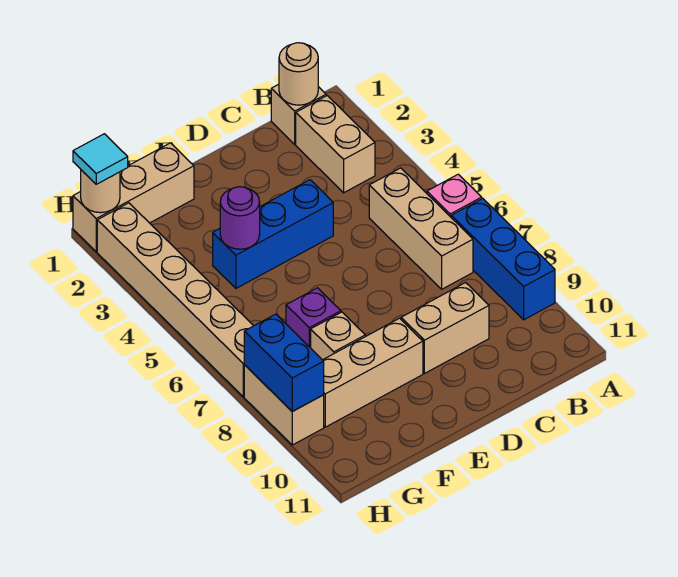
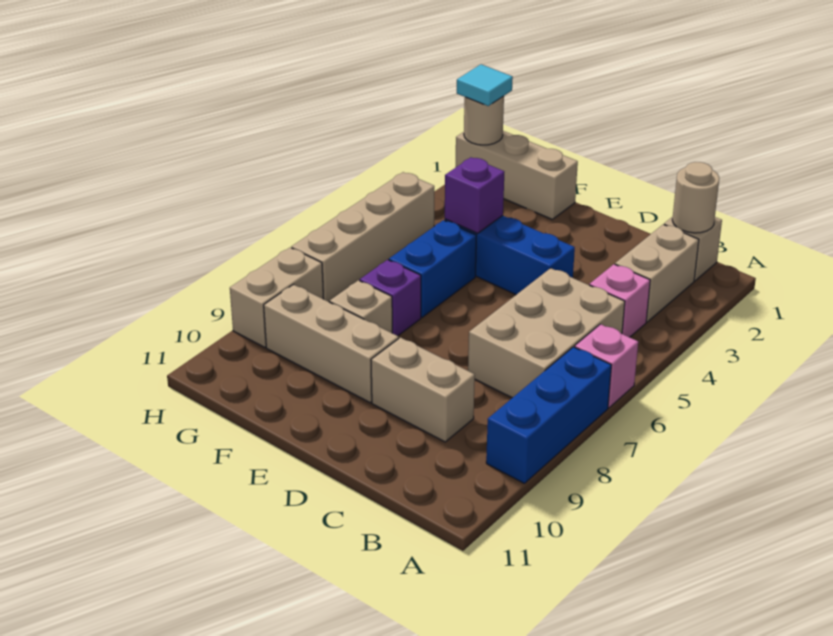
none -> pink brick B4 level 1
tan brick B5:B7 level 1 -> tan brick B5:C7 level 1
purple round brick F4 level 2 -> purple brick F4 level 2
tan brick H2:H7 level 1 -> tan brick H4:H7 level 1
blue brick H8:H9 level 2 -> blue brick F5:F6 level 1

